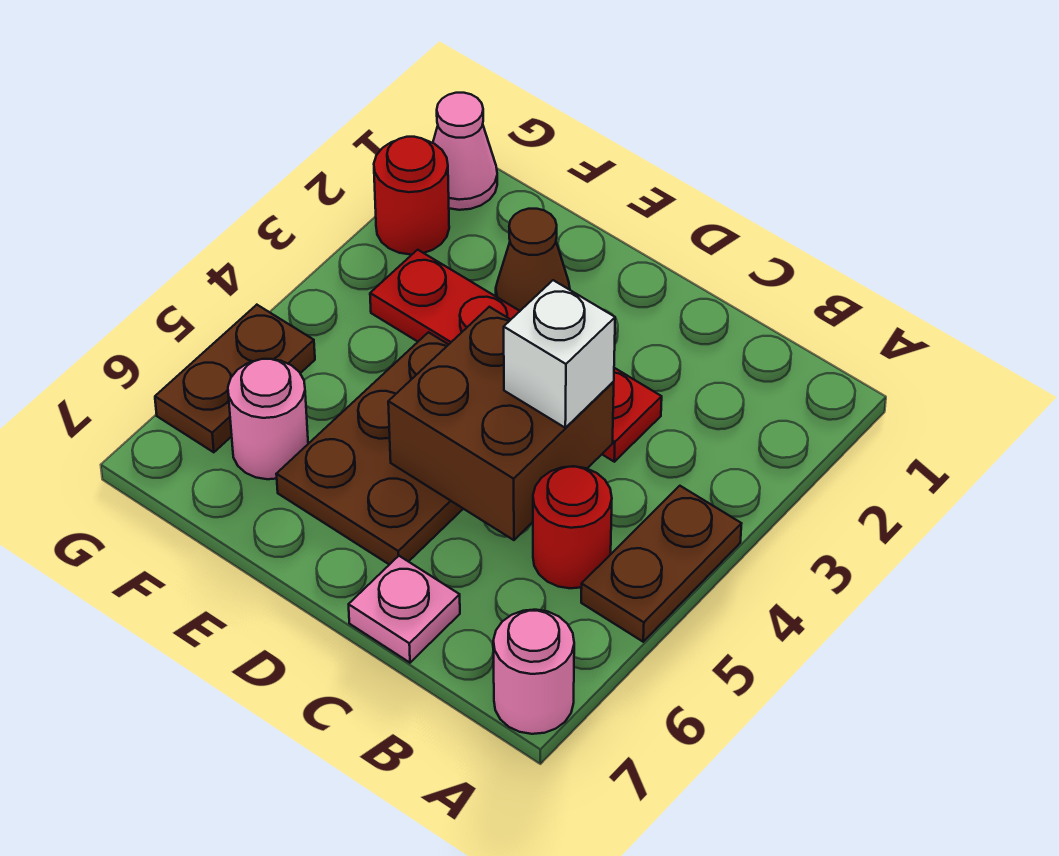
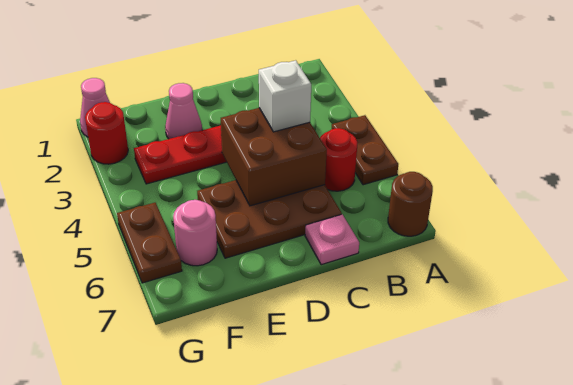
pink round brick A7 level 1 -> brown round brick A7 level 1
brown plate D4:E6 level 1 -> brown plate C5:E6 level 1
brown cone E2 level 1 -> pink cone E2 level 1

